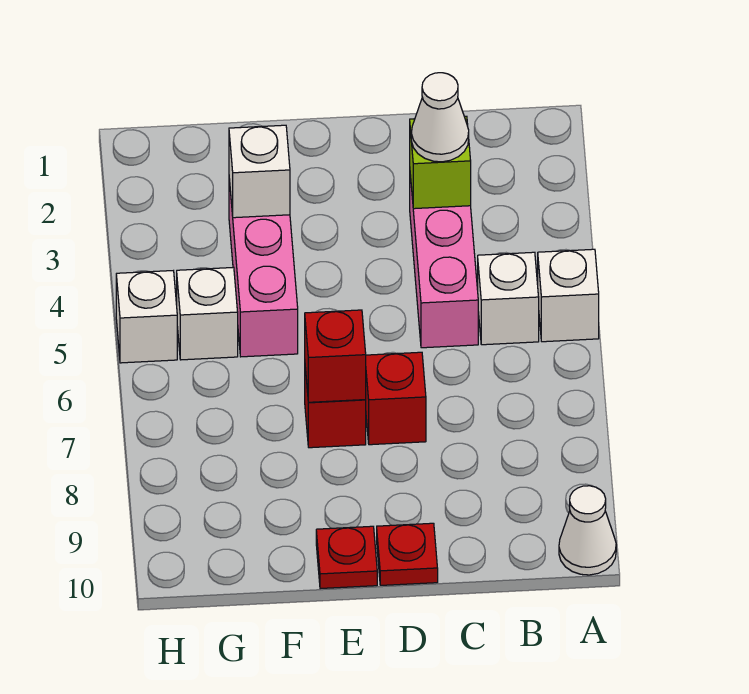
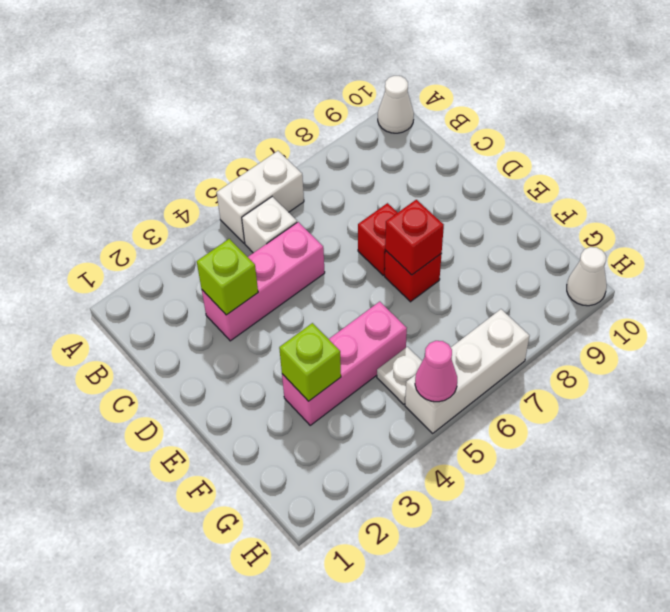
white brick A5 level 1 -> white brick A5:A6 level 1
white cone C3 level 3 -> white cone H10 level 1
red plate D10 level 1 -> none
red plate E10 level 1 -> none
white brick F3 level 2 -> lime brick F3 level 2
white brick G5 level 1 -> white plate G5 level 1
white brick H5 level 1 -> white brick H5:H7 level 1
none -> pink cone H5 level 2

